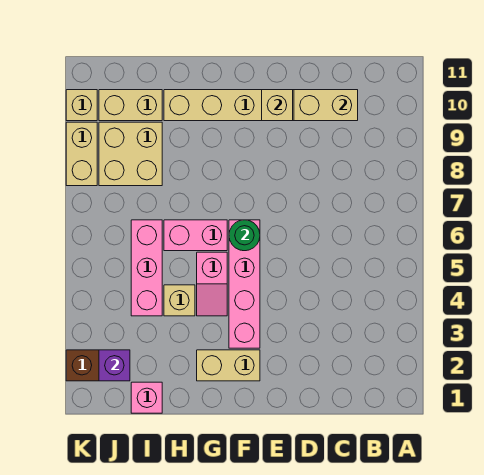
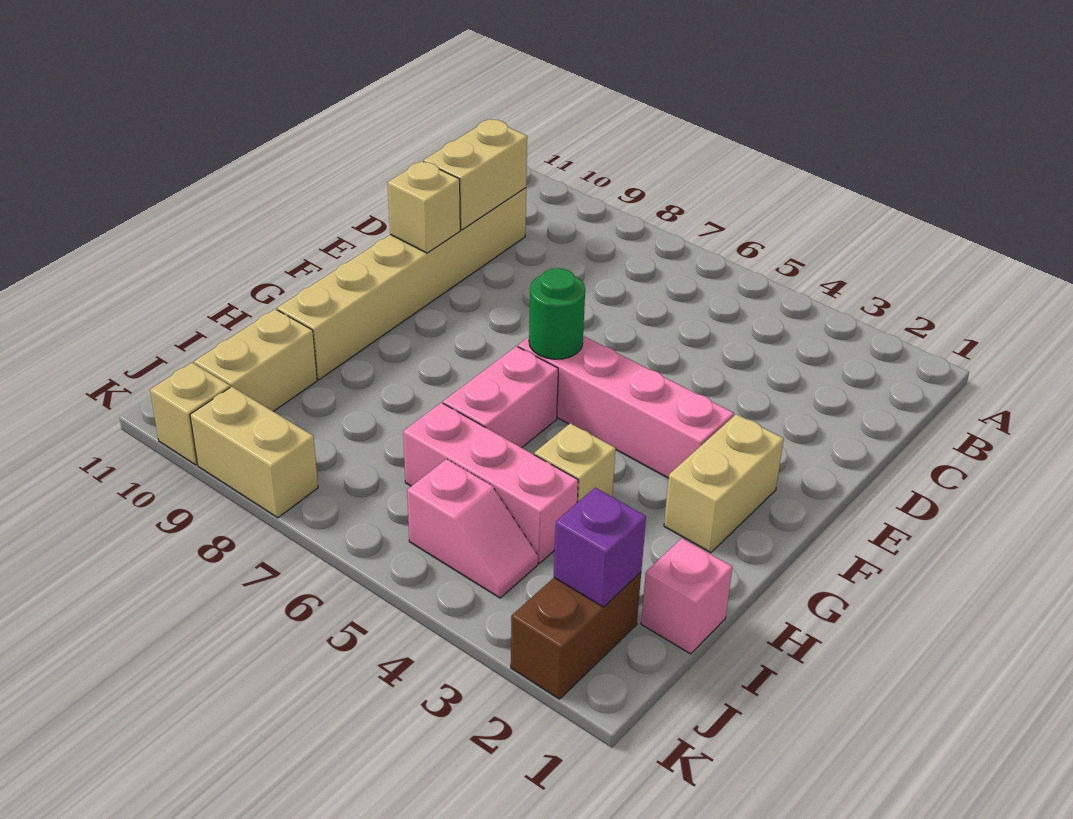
pink slope G4:G5 level 1 top 5 -> pink slope J4:J5 level 1 top 5
tan brick I8:J9 level 1 -> none

